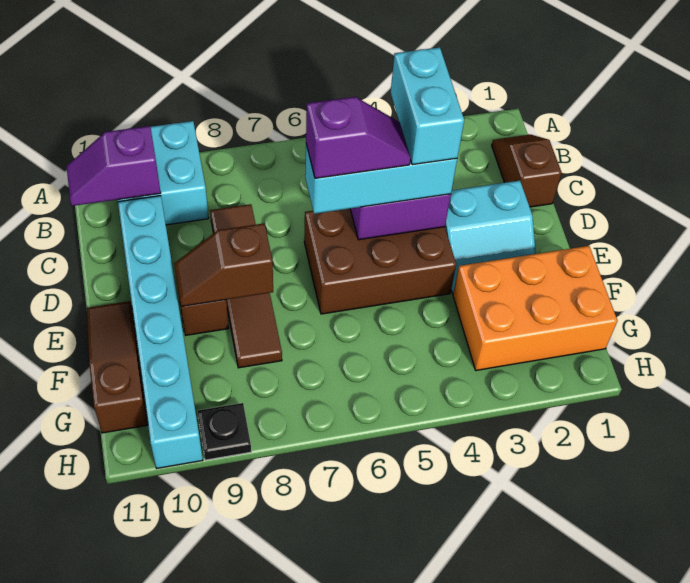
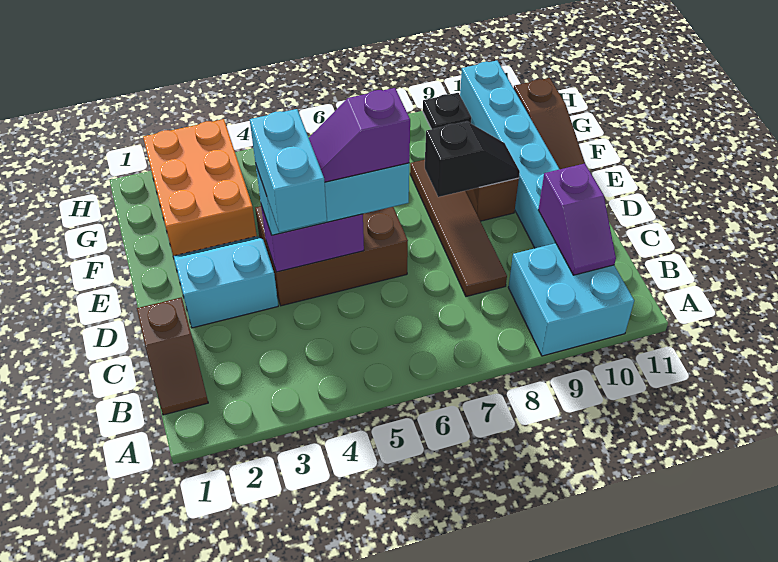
purple slope B10:B11 level 2 top 10 -> purple slope B10:C10 level 2 top C
brown slope E8:E9 level 2 top 8 -> black slope E8:E9 level 2 top 8
orange brick F1:G3 level 1 -> orange brick F2:H3 level 1

